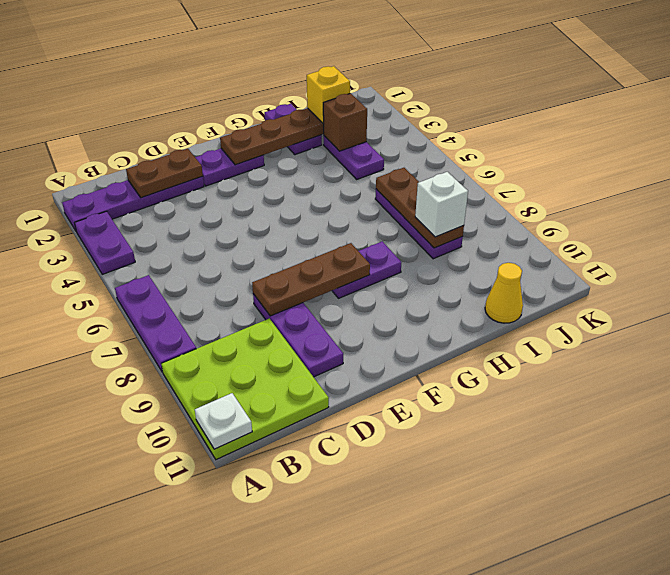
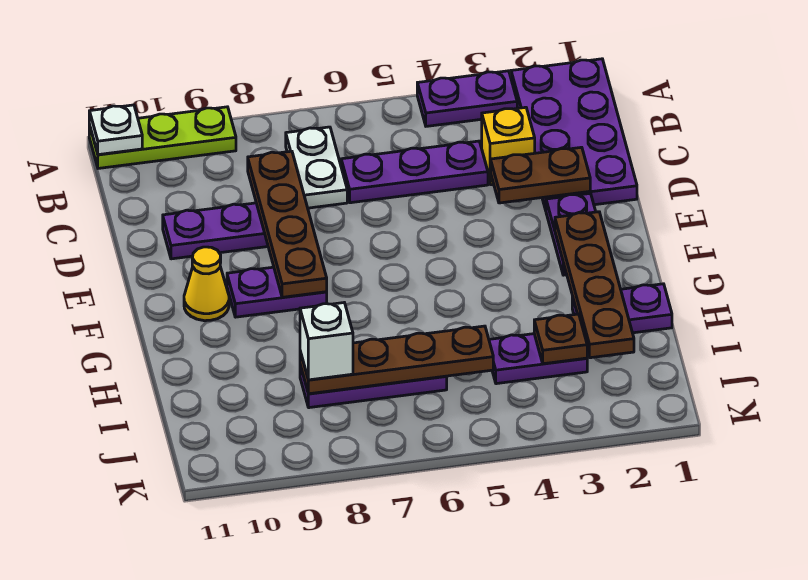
purple plate A2:D2 level 1 -> purple plate A1:D2 level 1
purple plate A6:A8 level 1 -> purple plate C4:C6 level 1
lime plate A9:C11 level 1 -> lime plate A9:A11 level 1
none -> white plate B7:C7 level 1
brown plate C2:D2 level 2 -> brown plate D2:D3 level 2
brown plate D8:F8 level 2 -> brown plate C8:F8 level 2
purple plate F8:G8 level 1 -> purple plate F8:F9 level 1
yellow brick I2 level 3 -> yellow brick C3 level 1
brown brick I3 level 2 -> brown plate I3 level 2
brown plate I6:I8 level 2 -> brown plate I5:I8 level 2
yellow cone I11 level 1 -> yellow cone F10 level 1

